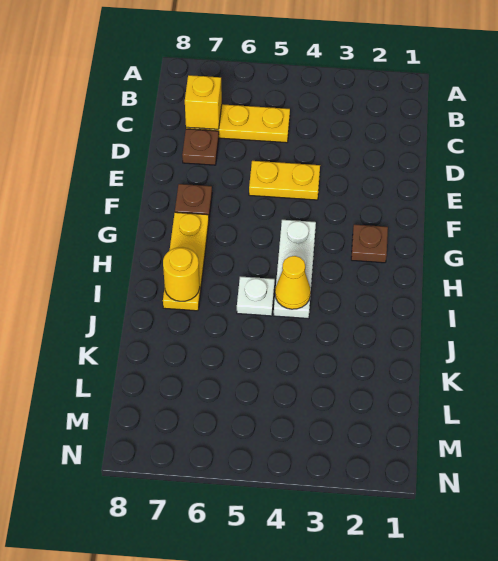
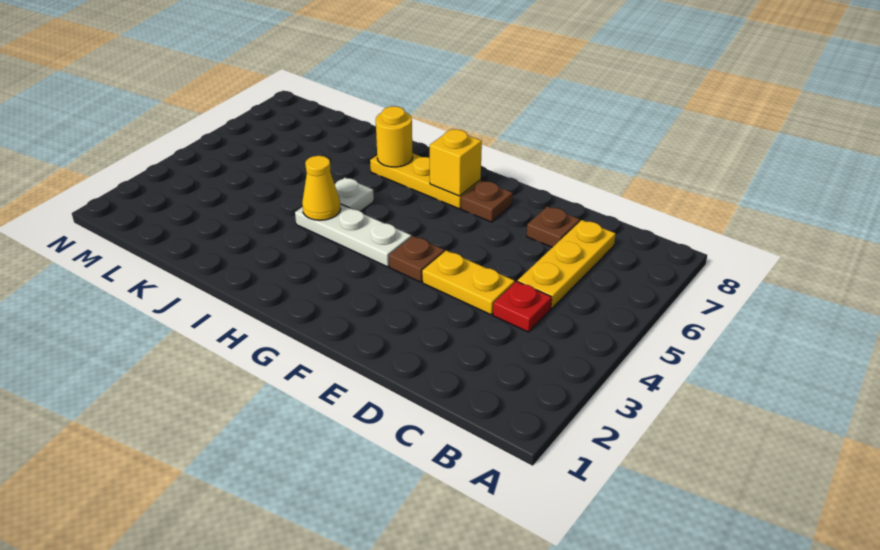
none -> red plate C4 level 1
yellow brick C7 level 2 -> yellow brick G7 level 2
yellow plate E4:E5 level 1 -> yellow plate D4:E4 level 1
brown plate G2 level 1 -> brown plate F4 level 1

